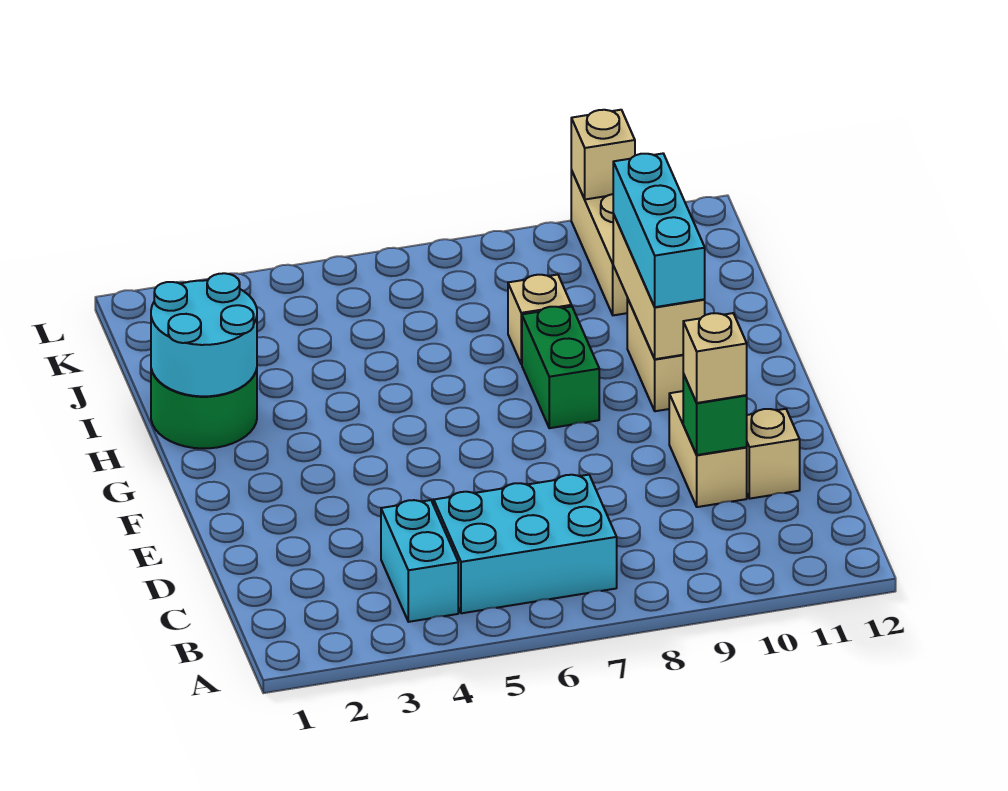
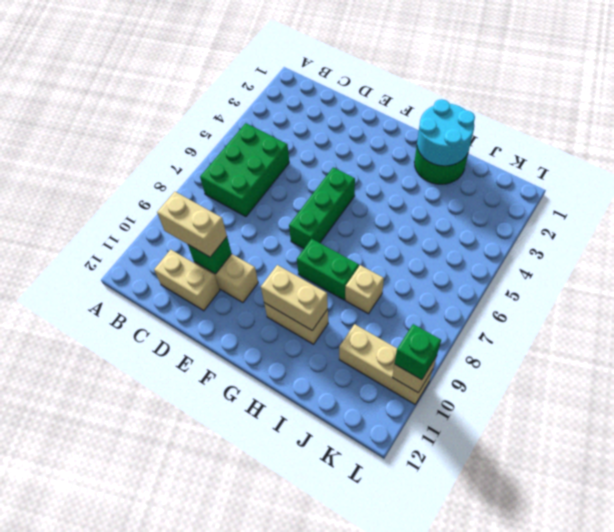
cyan brick B4:C4 level 1 -> none
cyan brick B5:C7 level 1 -> green brick B5:C7 level 1
tan brick D10 level 3 -> tan brick C10:D10 level 3
tan brick D11 level 1 -> tan brick C11:D11 level 1
none -> green brick F5:F7 level 1
tan brick G10:I10 level 2 -> tan brick G10:H10 level 2
cyan brick G10:I10 level 3 -> none
none -> green brick L10 level 3

